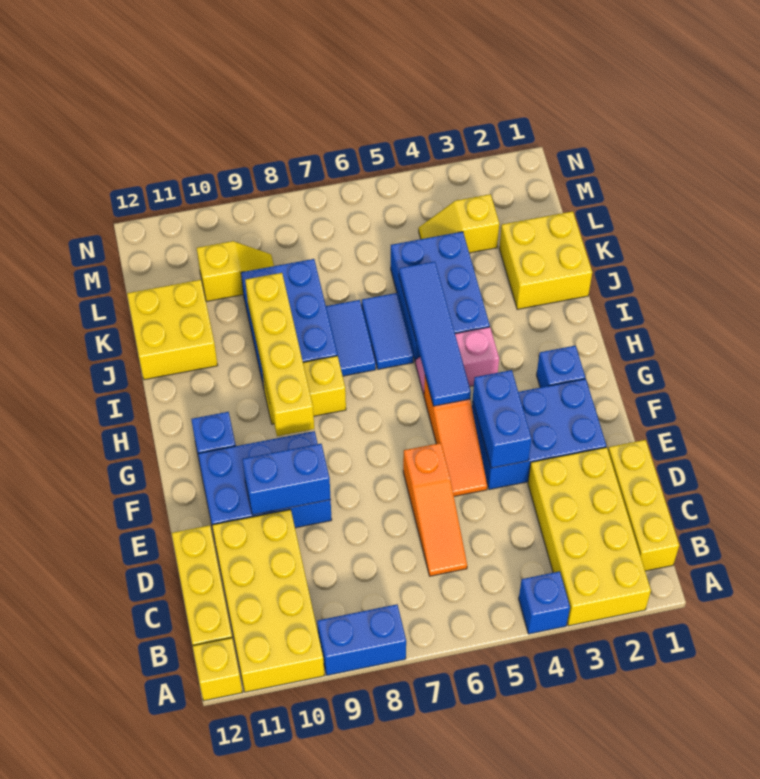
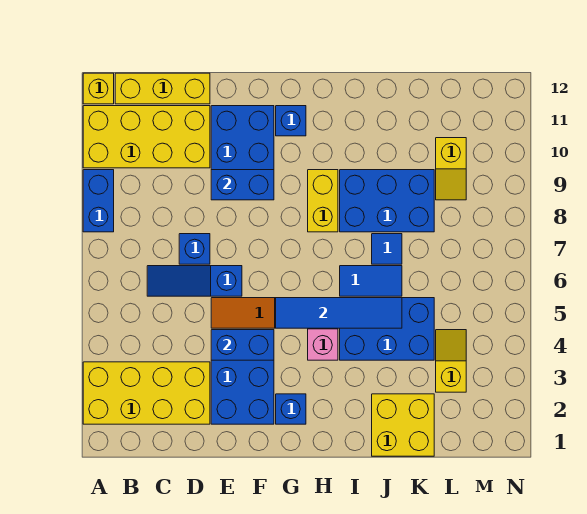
blue brick A4 level 1 -> blue brick D7 level 1
yellow brick B1:D1 level 1 -> none
orange slope C6:E6 level 1 top E -> blue slope C6:E6 level 1 top E
blue brick E9:E10 level 2 -> blue brick E9:F9 level 2
yellow brick G9:J9 level 2 -> none
blue tile I7:J7 level 1 -> blue tile J7 level 1
yellow brick J11:K12 level 1 -> none

